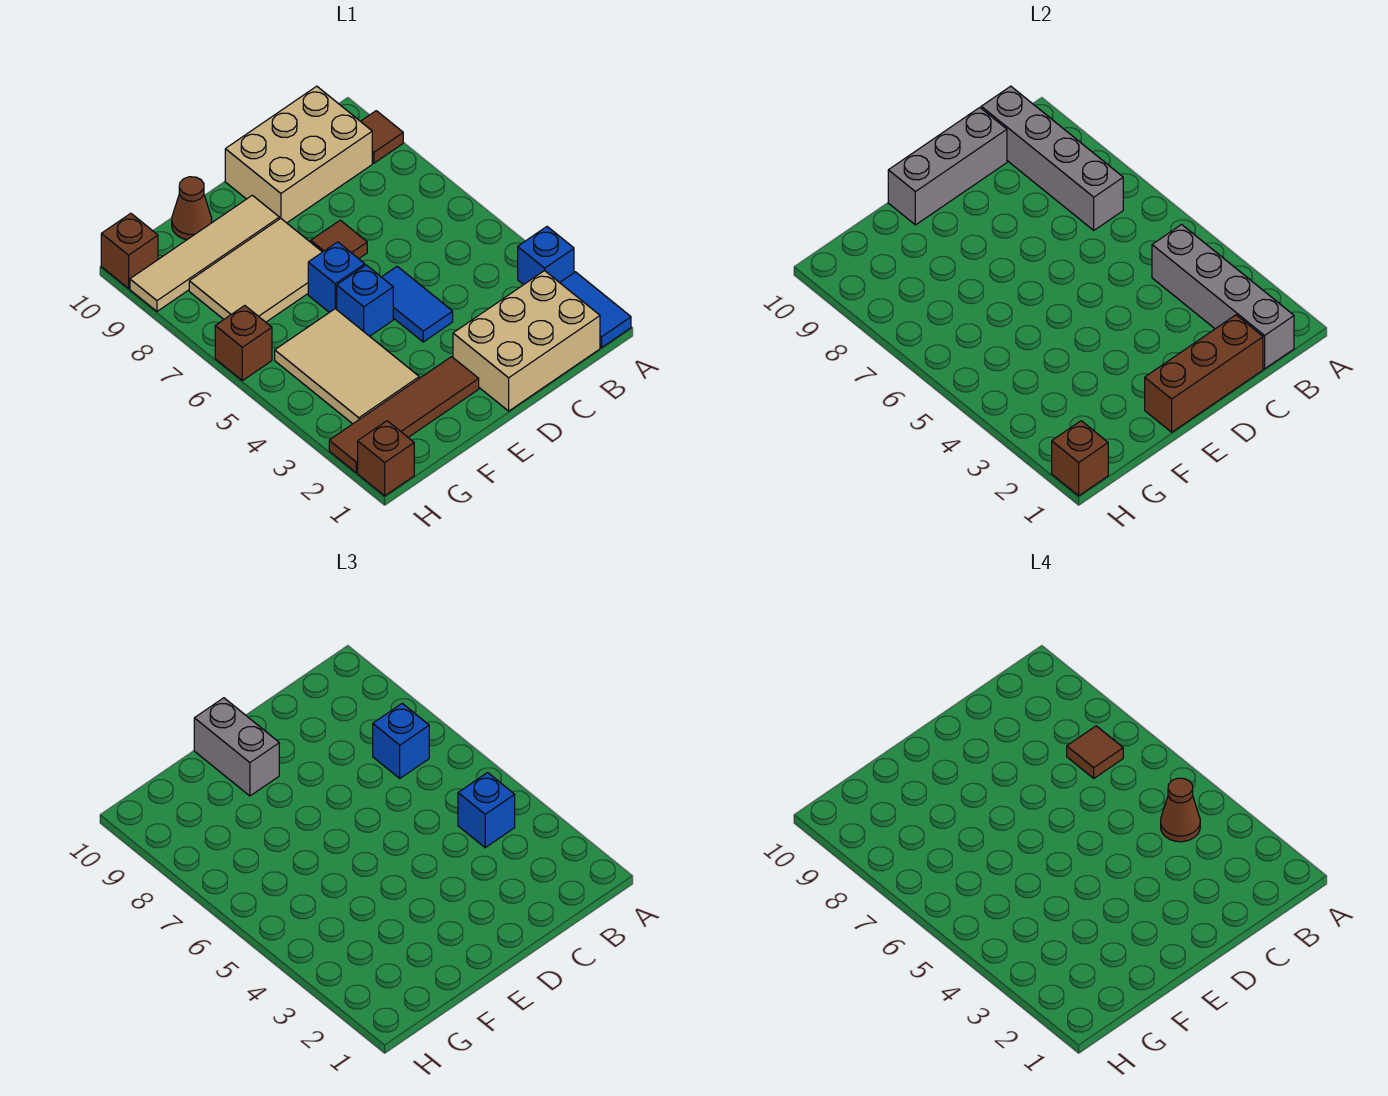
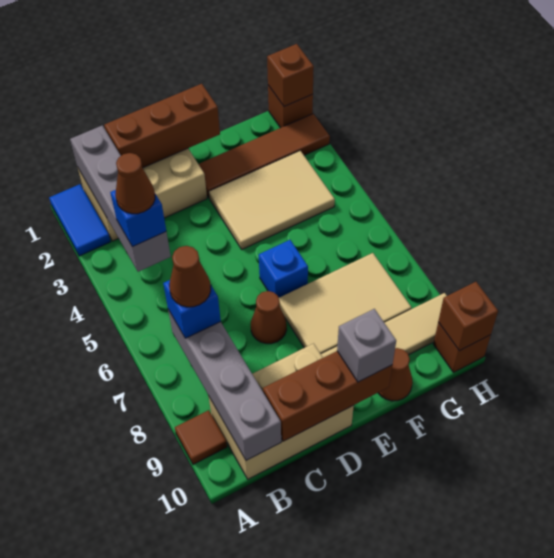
blue brick A3 level 1 -> none
brown tile B7 level 4 -> brown cone B7 level 4
grey brick C10:E10 level 2 -> brown brick C10:E10 level 2
blue tile D4:D5 level 1 -> none
brown tile D7 level 1 -> brown cone D7 level 1
blue brick E5 level 1 -> none
grey brick E9:E10 level 3 -> grey brick E10 level 3
tan tile F3:G5 level 1 -> tan tile E3:G4 level 1
brown brick H6 level 1 -> brown brick H10 level 2

